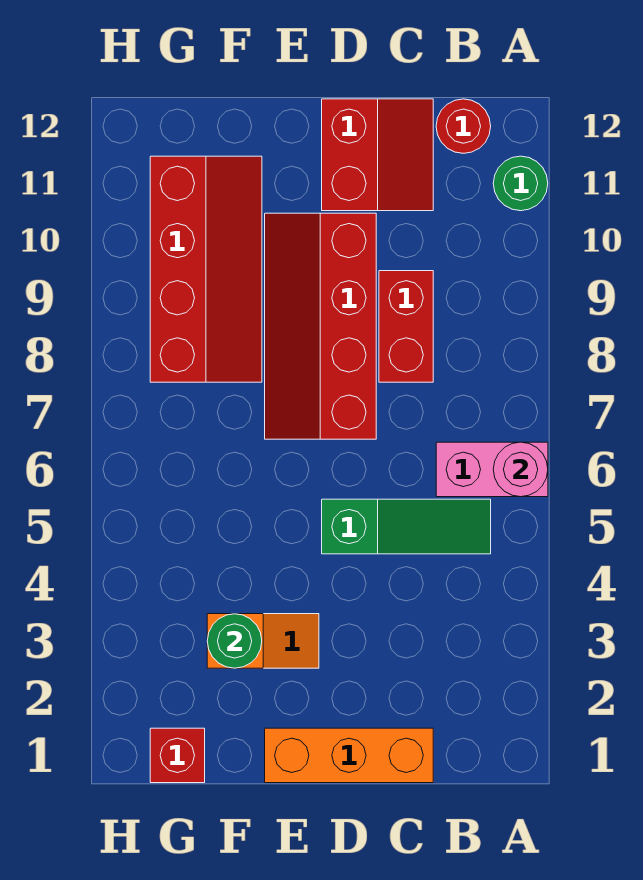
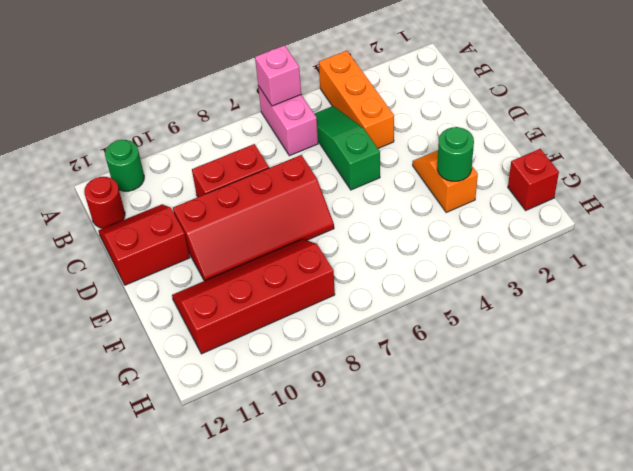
pink round brick A6 level 2 -> pink brick A6 level 2
orange brick C1:E1 level 1 -> orange brick A4:C4 level 1

